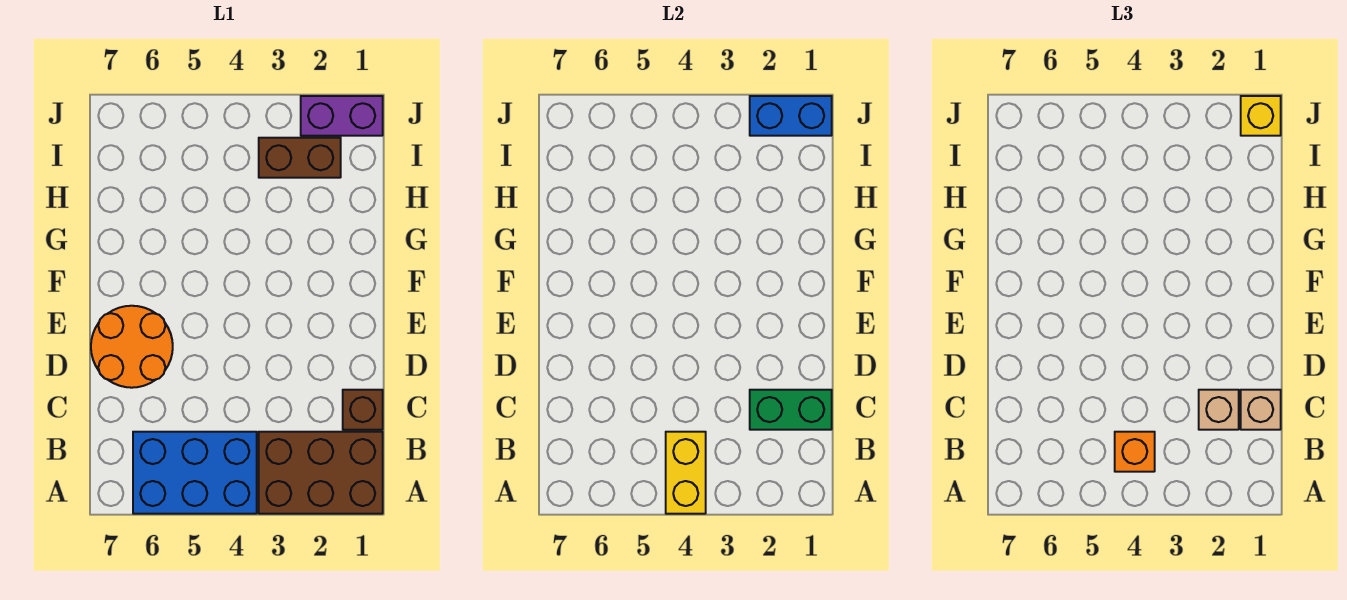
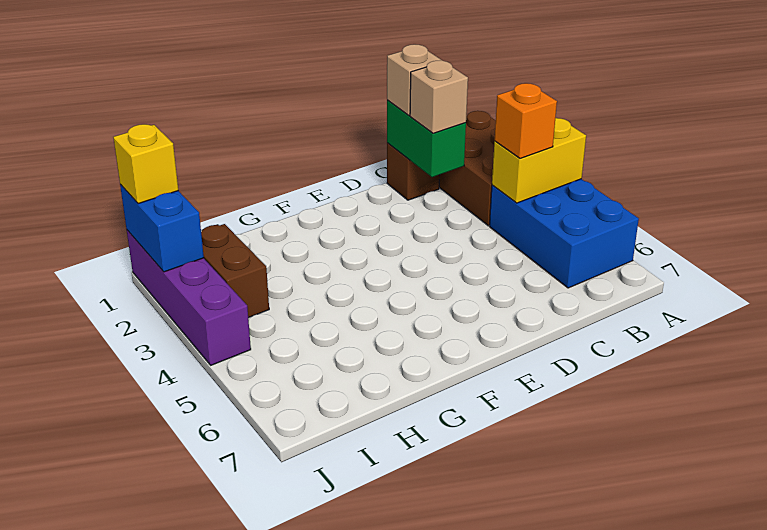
orange round brick D6:E7 level 1 -> none
purple brick J1:J2 level 1 -> purple brick J1:J4 level 1

